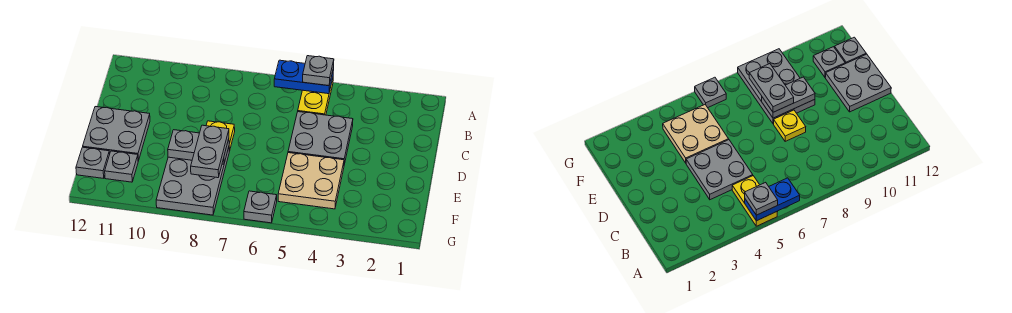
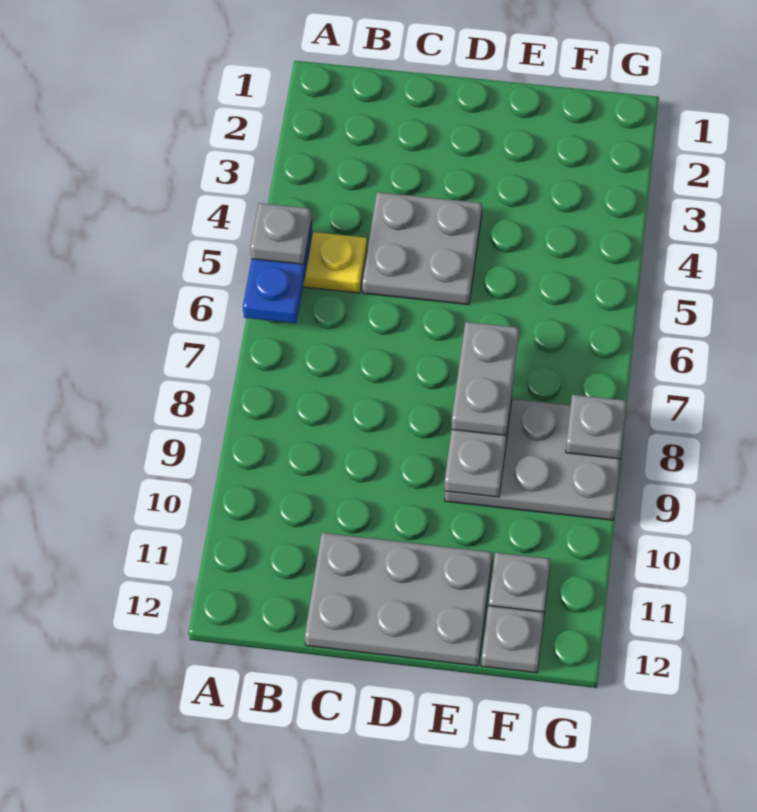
yellow plate D8 level 1 -> none
grey plate D11:E12 level 1 -> grey plate C11:E12 level 1
tan plate E4:F5 level 1 -> none
grey plate E8:F8 level 3 -> grey plate E7:E8 level 3
grey plate G6 level 1 -> grey plate G8 level 2

